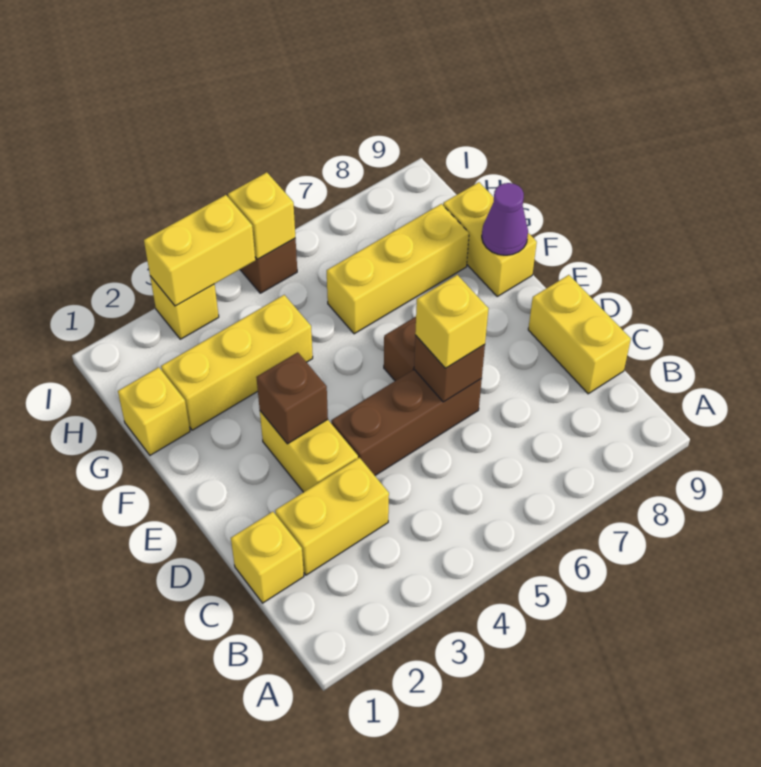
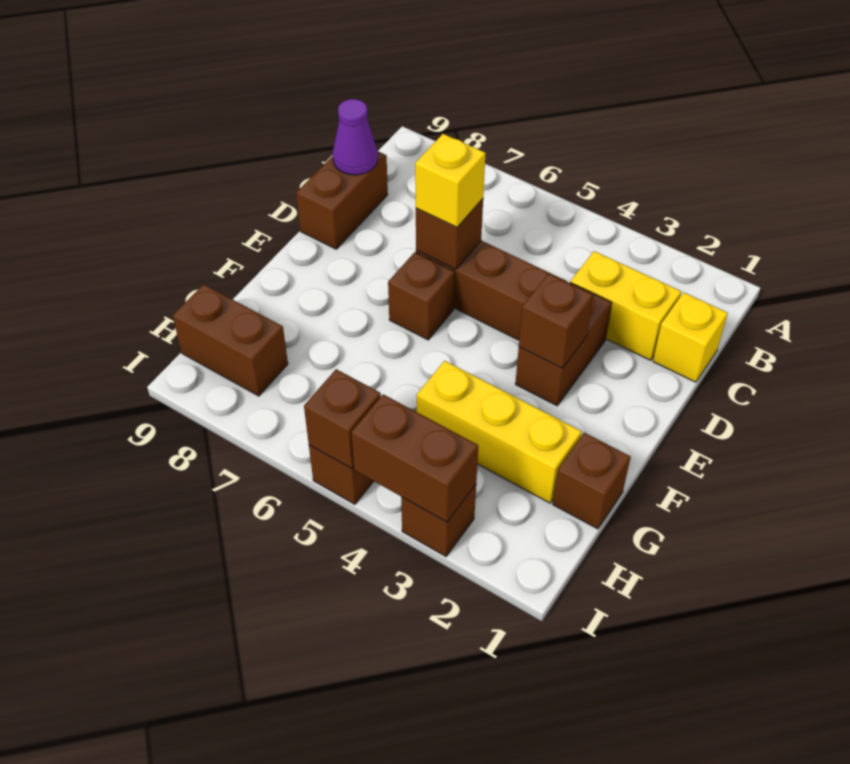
yellow brick C9:D9 level 1 -> brown brick C9:D9 level 1
yellow brick D3:E3 level 1 -> brown brick D3:E3 level 1
yellow brick F9:G9 level 1 -> none
purple cone F9 level 2 -> purple cone C9 level 2
yellow brick G1 level 1 -> brown brick G1 level 1
yellow brick G6:G8 level 1 -> none
none -> brown brick H8:H9 level 1
yellow brick I3 level 1 -> brown brick I3 level 1
yellow brick I3:I4 level 2 -> brown brick I3:I4 level 2
yellow brick I5 level 2 -> brown brick I5 level 2

